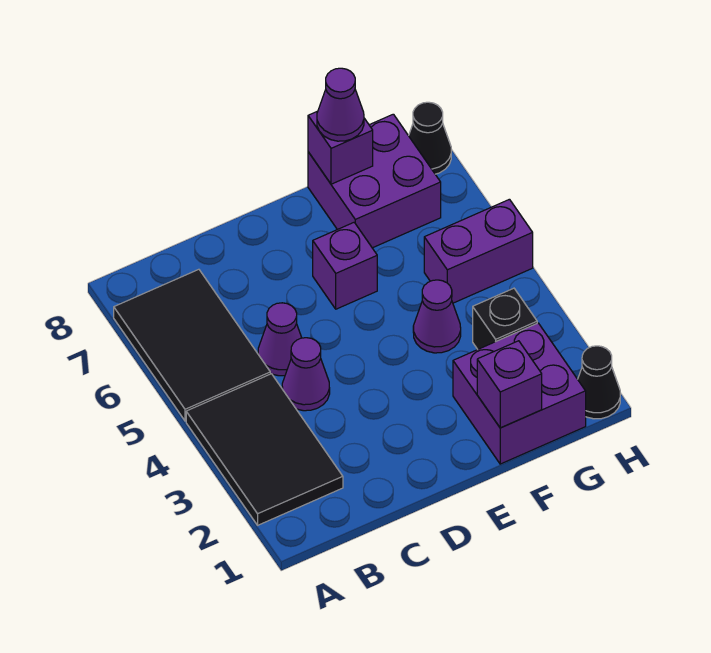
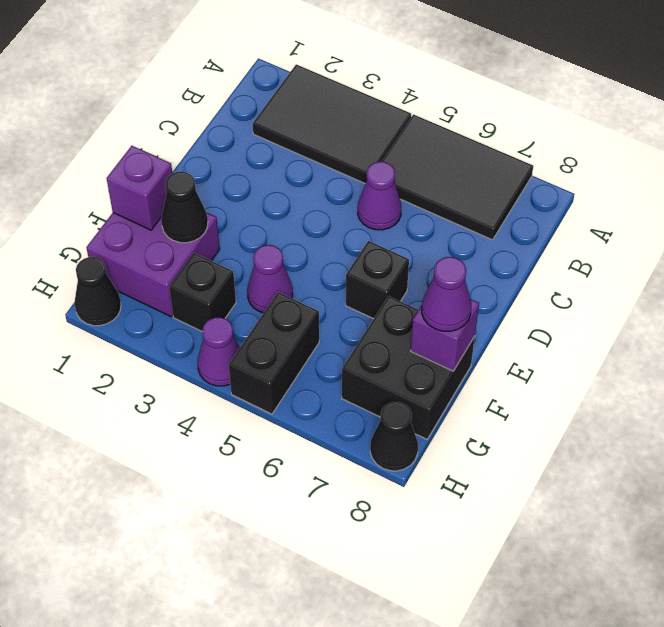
purple cone C4 level 1 -> purple cone H4 level 1
purple brick E6 level 1 -> black brick E6 level 1
none -> black cone F2 level 2
purple brick F7:G8 level 1 -> black brick F7:G8 level 1
purple brick G5:H5 level 1 -> black brick G5:H5 level 1

